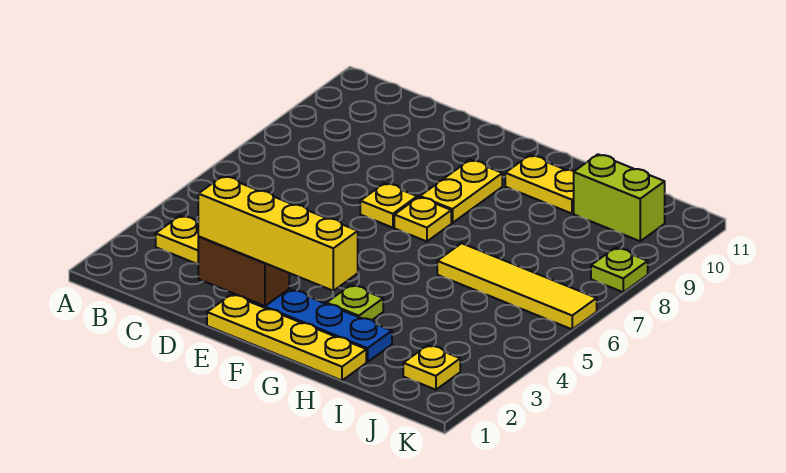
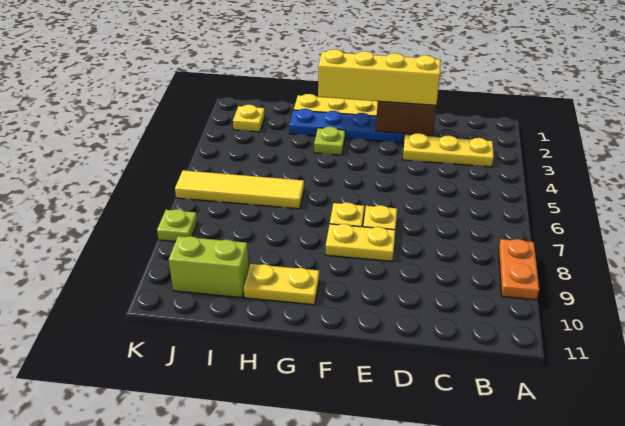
none -> orange plate A8:A9 level 1
yellow plate F8:F9 level 1 -> yellow plate E8:F8 level 1

